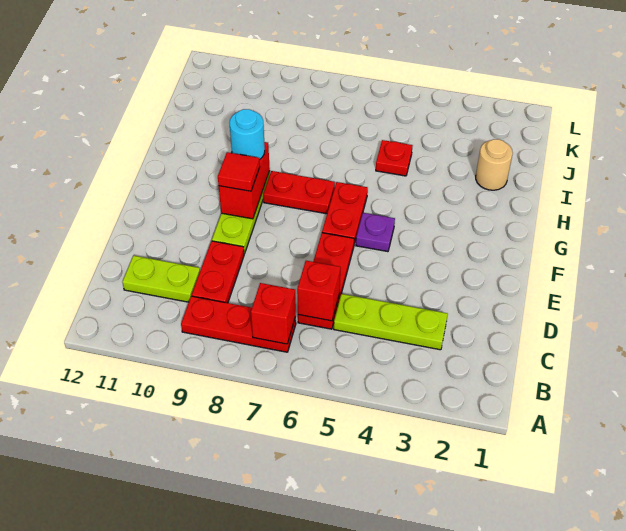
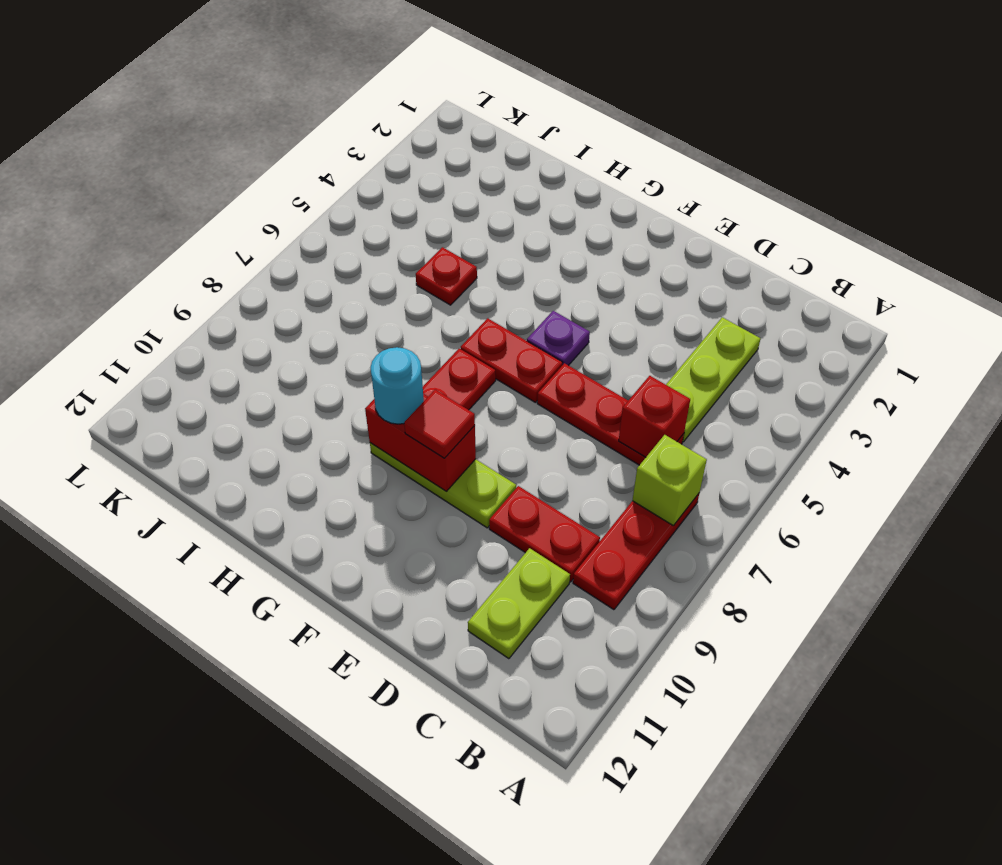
red brick B7 level 2 -> lime brick B7 level 2
tan round brick I2 level 1 -> none

